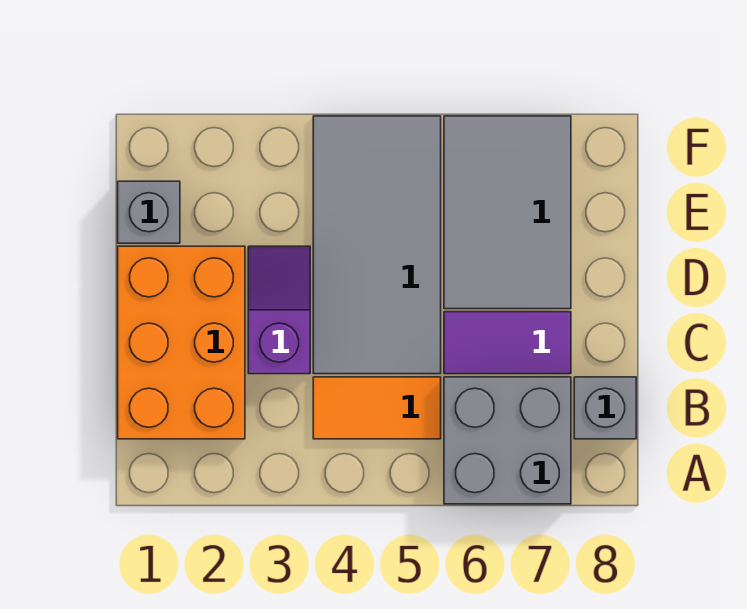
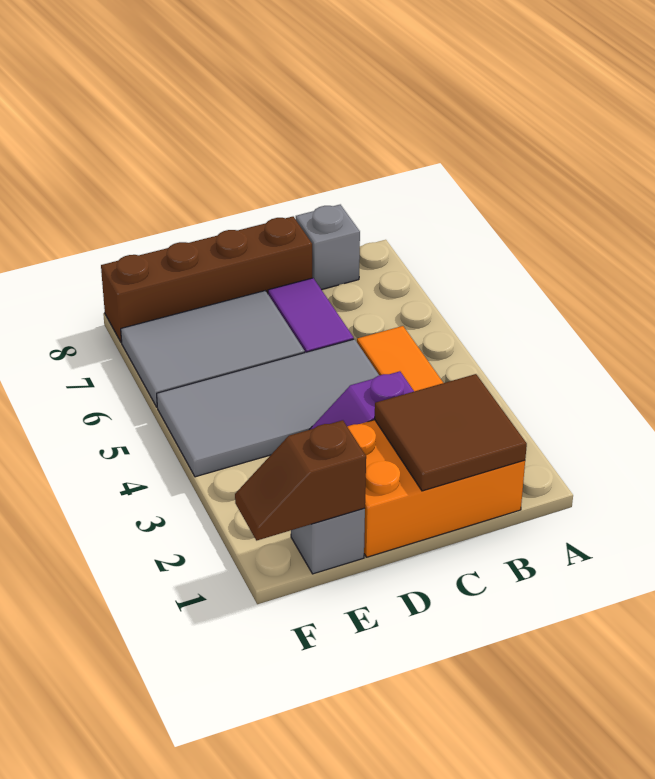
grey brick A6:B7 level 1 -> none
none -> brown tile B1:C2 level 2
none -> brown brick C8:F8 level 1
none -> brown slope E1:F1 level 2 top E

